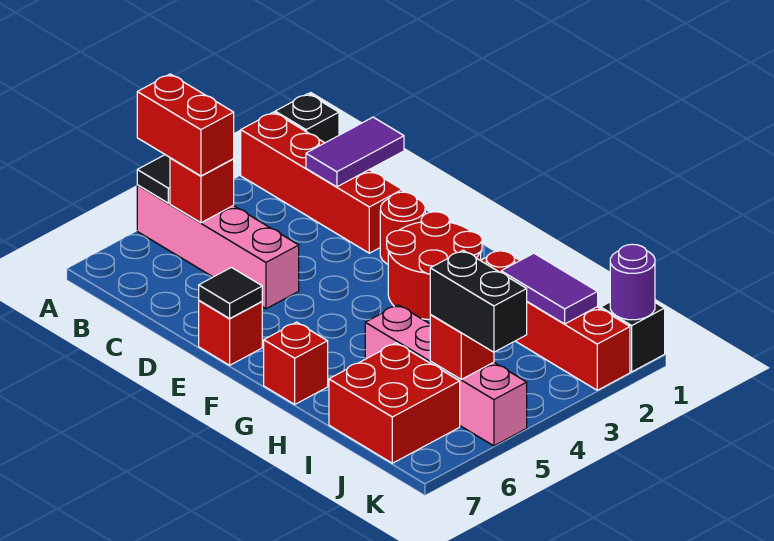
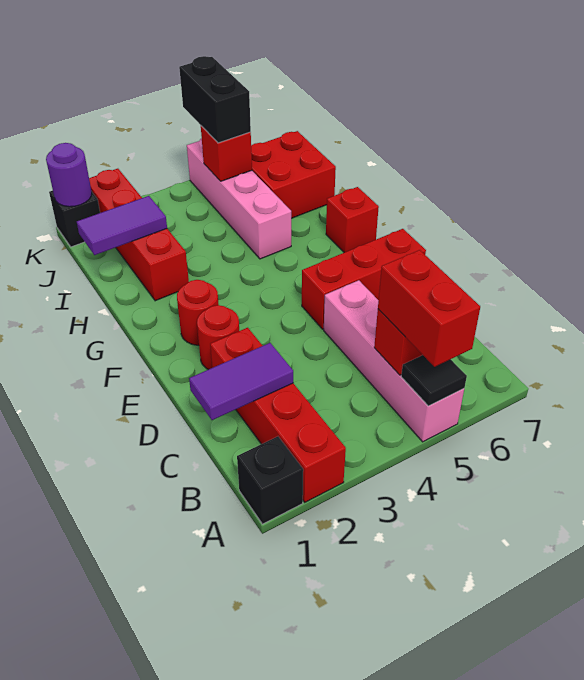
red brick E7 level 1 -> red brick E5:E7 level 1
black tile E7 level 2 -> none
red round brick F2:G3 level 1 -> red round brick F2 level 1
purple tile I2:J2 level 2 -> purple tile I1:I2 level 2

